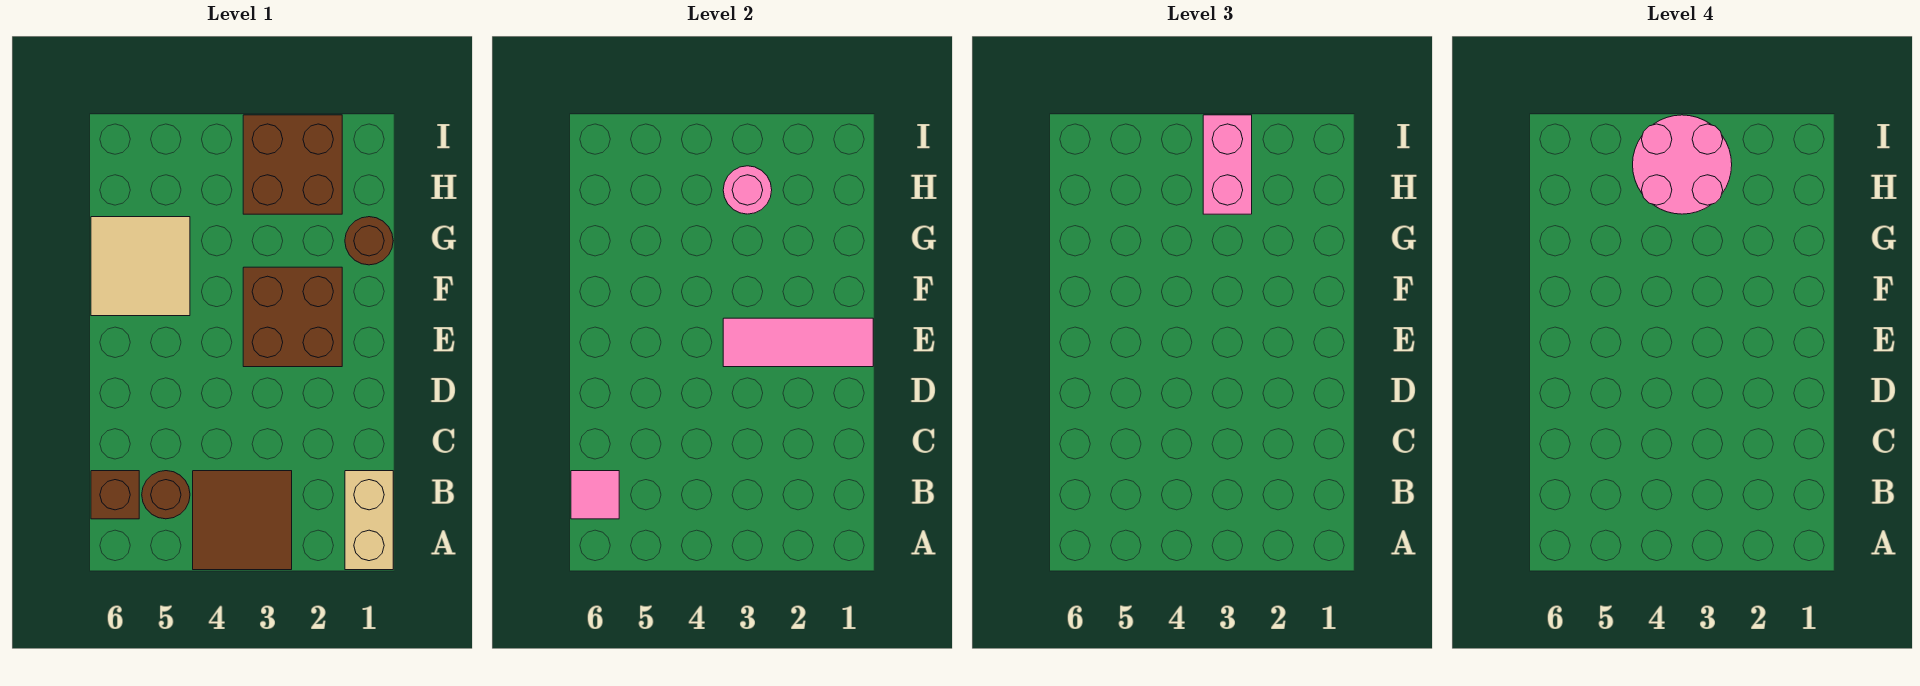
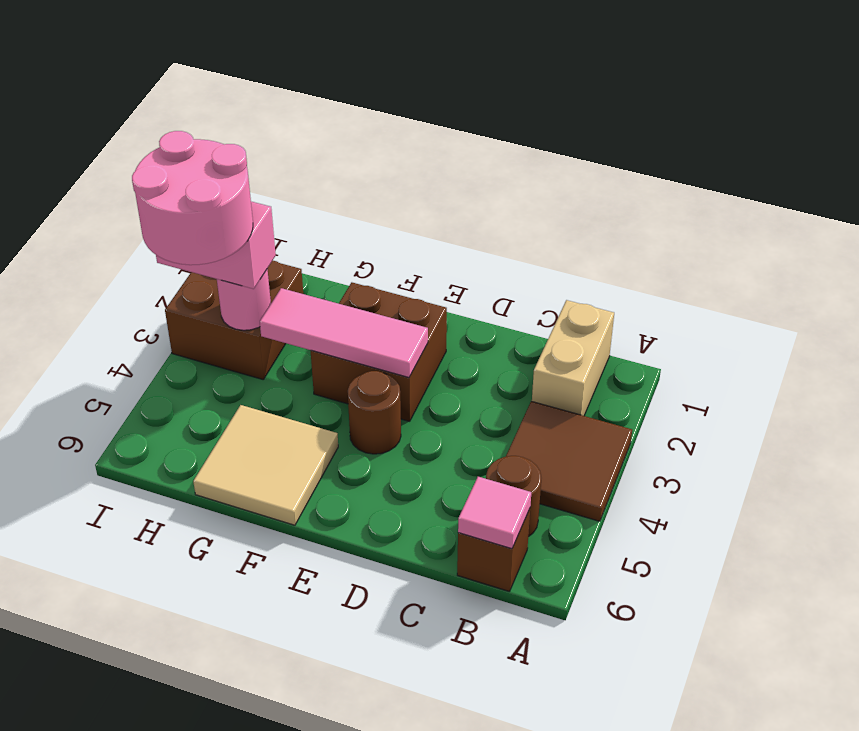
tan brick A1:B1 level 1 -> tan brick B1:B2 level 1
pink tile E1:E3 level 2 -> pink tile E3:G3 level 2
brown round brick G1 level 1 -> brown round brick E4 level 1

